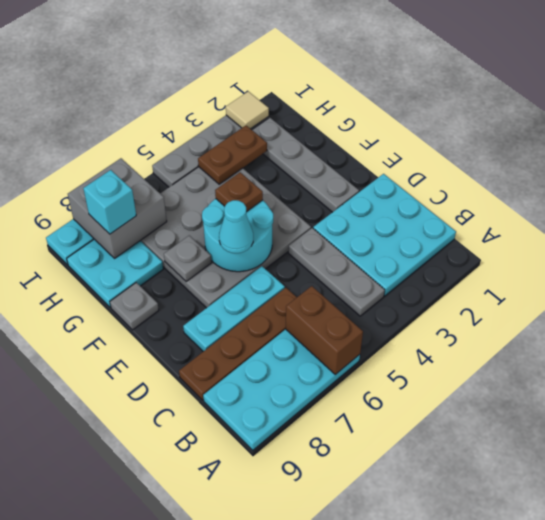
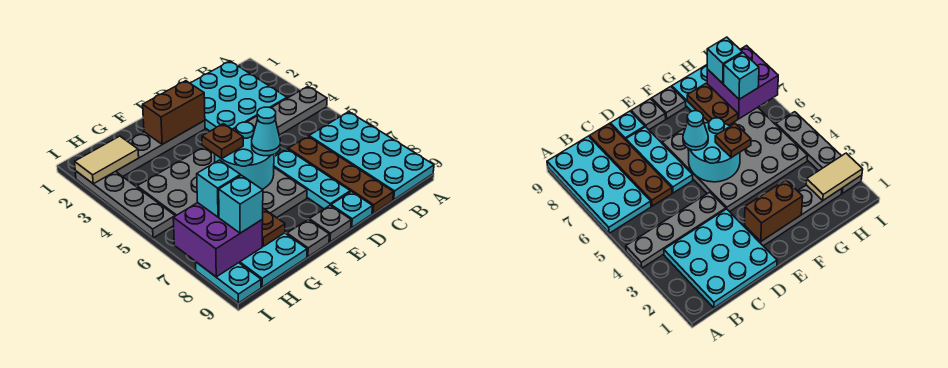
brown brick A6:B6 level 2 -> brown brick E2:F2 level 2
grey plate B4:D4 level 1 -> grey plate A4:D4 level 1
none -> cyan plate D9 level 1
grey plate F7 level 2 -> grey plate E9 level 1
brown plate H3:H4 level 2 -> brown plate G7:G8 level 2
grey brick H7:I8 level 2 -> purple brick H7:I8 level 2
none -> cyan brick H7 level 3
tan tile I2 level 2 -> tan tile H2:I2 level 2

